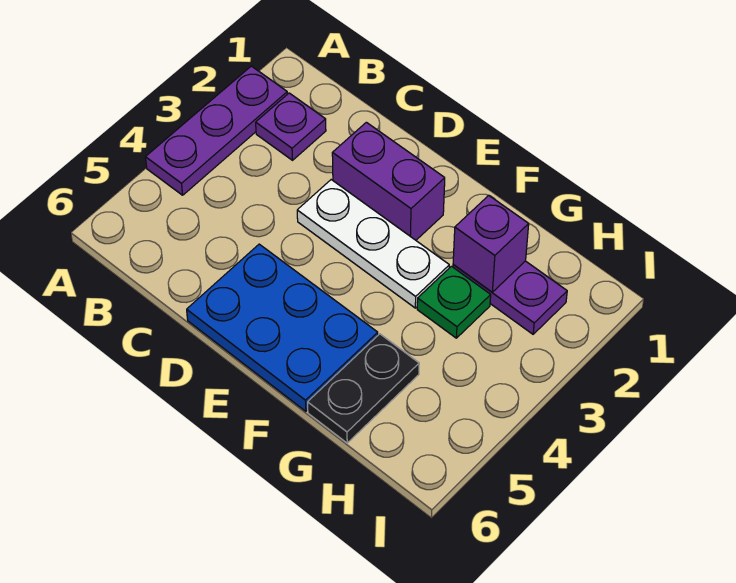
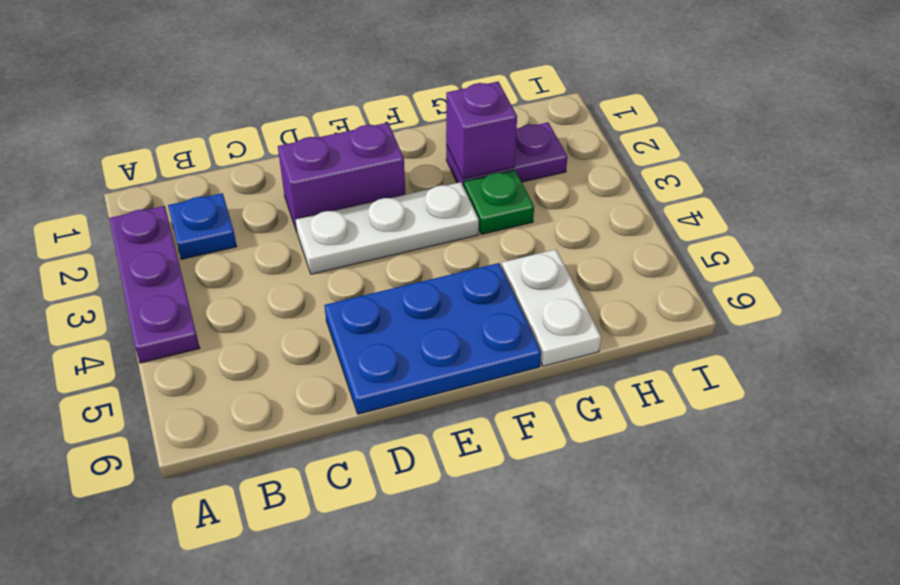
purple plate B2 level 1 -> blue plate B2 level 1
black plate G5:G6 level 1 -> white plate G5:G6 level 1

